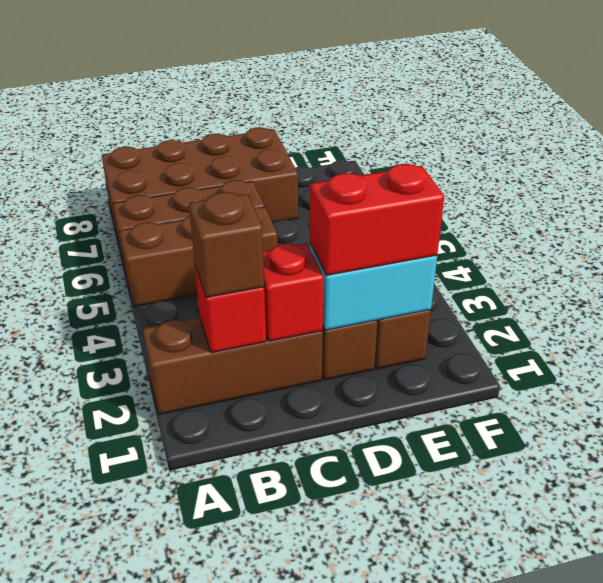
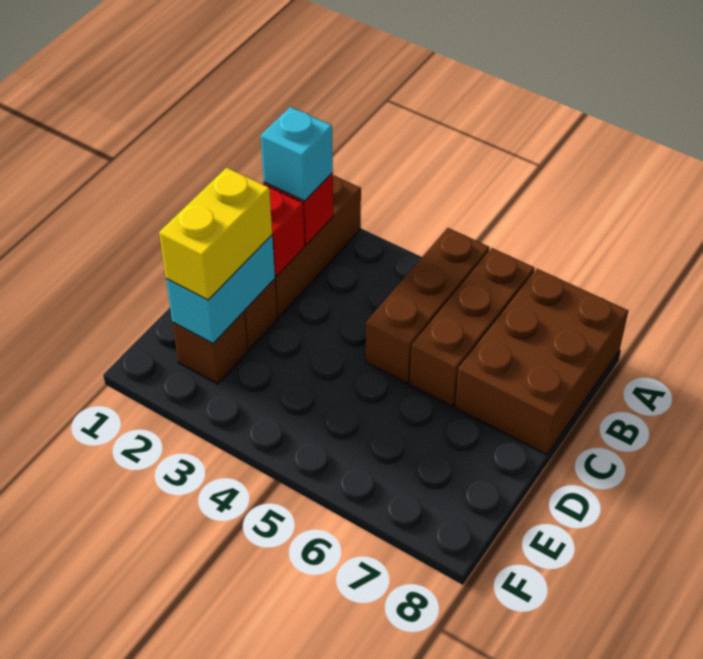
brown brick A7:D8 level 1 -> brown brick A7:C8 level 1
brown brick B2 level 3 -> cyan brick B2 level 3
red brick D2:E2 level 3 -> yellow brick D2:E2 level 3

